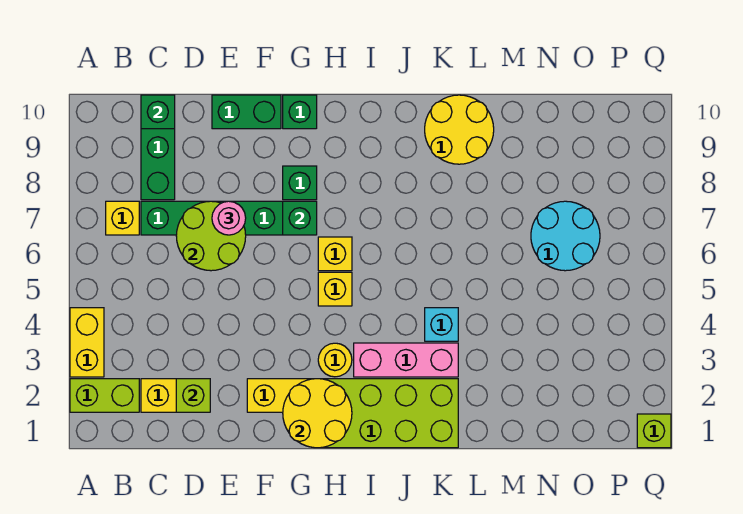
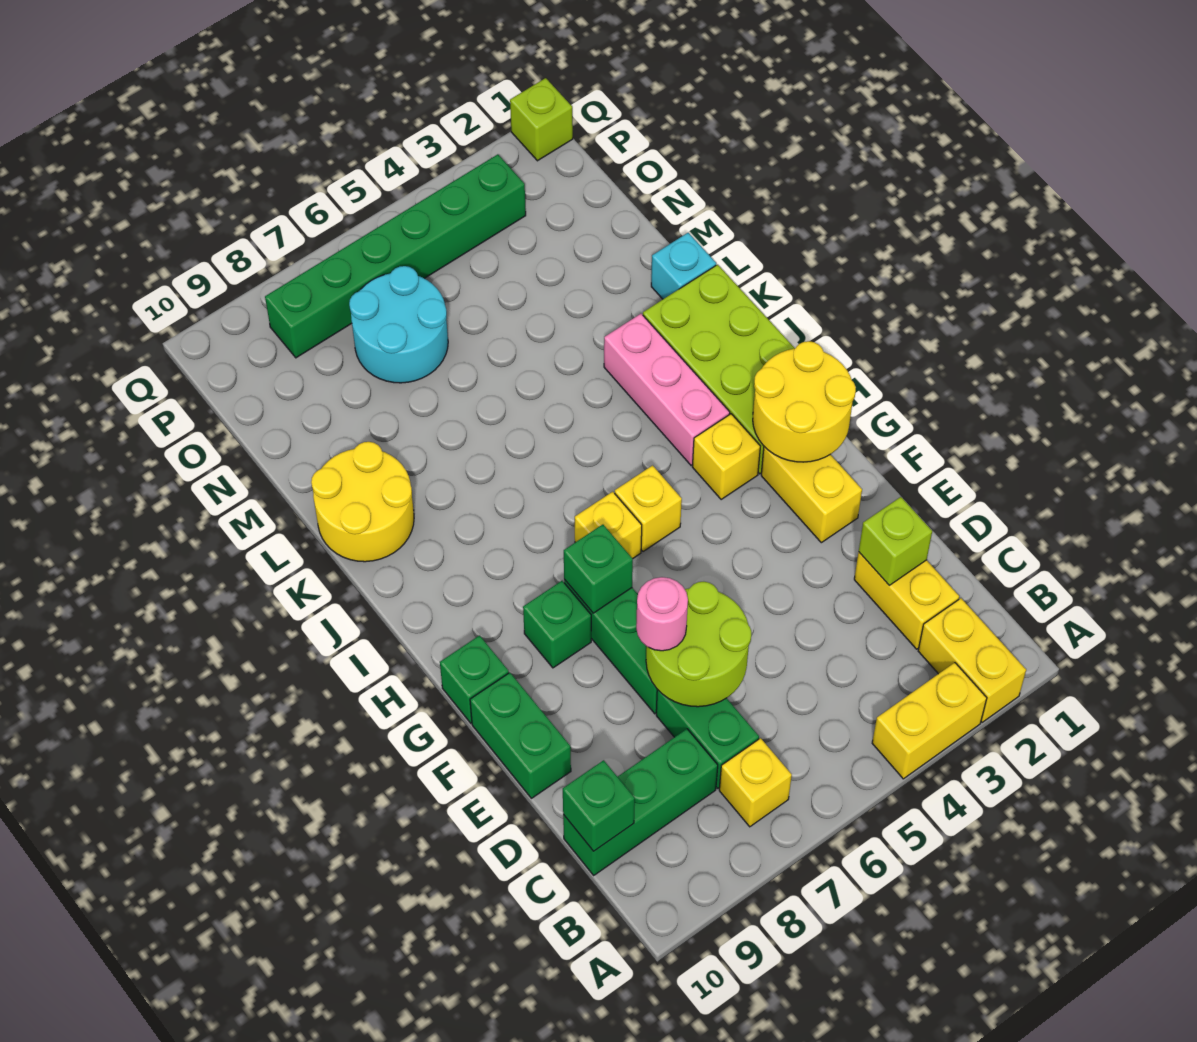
lime brick A2:B2 level 1 -> yellow brick A2:B2 level 1
yellow round brick H3 level 1 -> yellow brick H3 level 1
cyan brick K4 level 1 -> cyan brick L1 level 1
none -> green brick P3:P8 level 1

